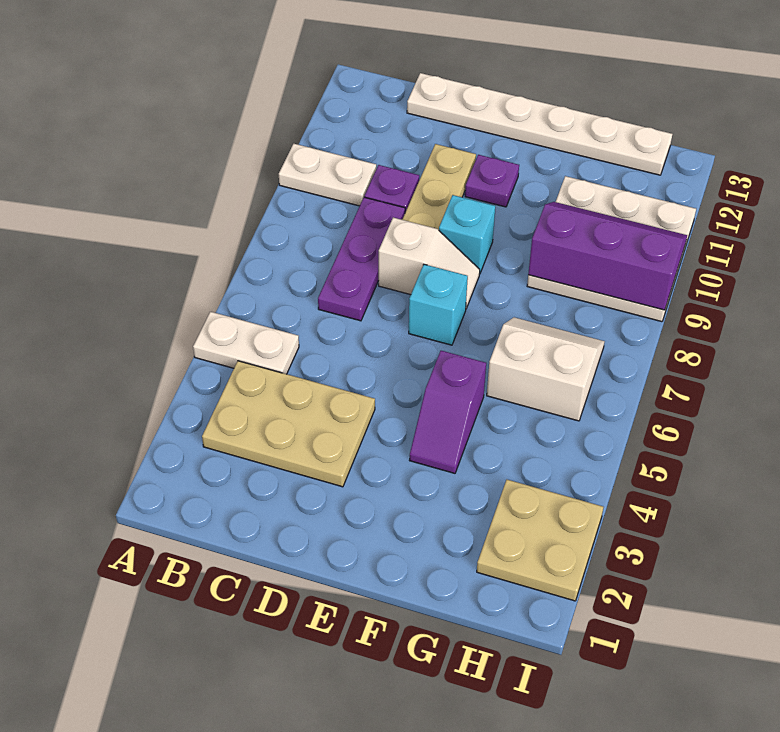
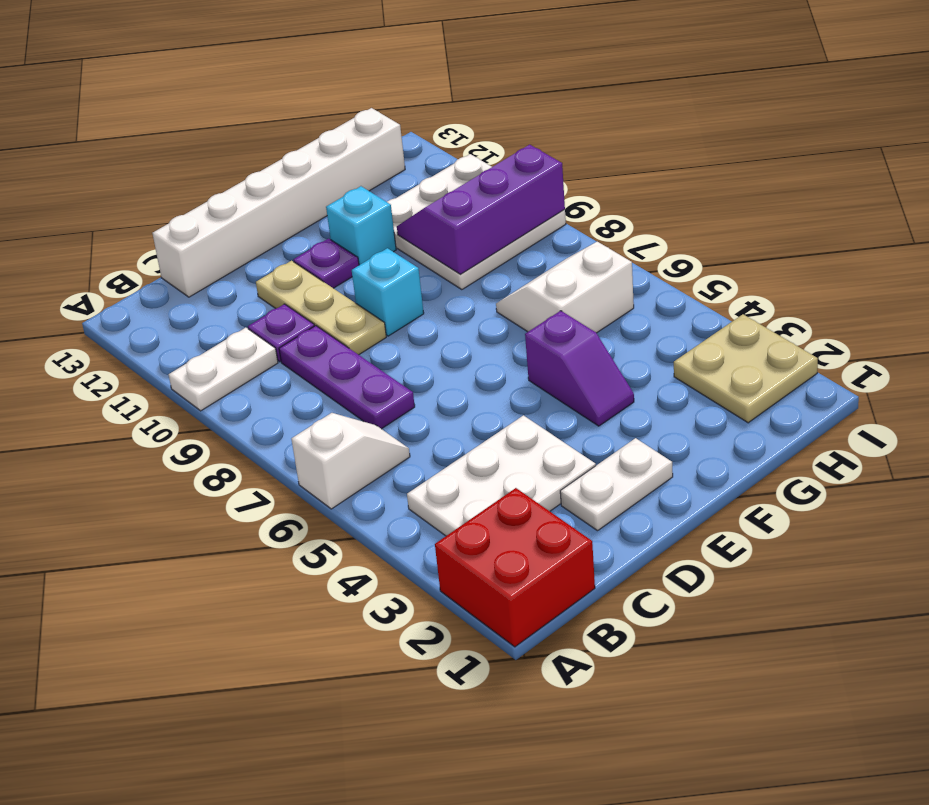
none -> red brick A1:B2 level 1
white plate A5:B5 level 1 -> white plate D2:E2 level 1
tan plate B3:D4 level 1 -> white plate B3:D4 level 1
white plate C13:H13 level 1 -> white brick C13:H13 level 1
white slope D8:E8 level 1 top D -> white slope A6:B6 level 1 top A
cyan brick E7 level 1 -> cyan brick F11 level 1

